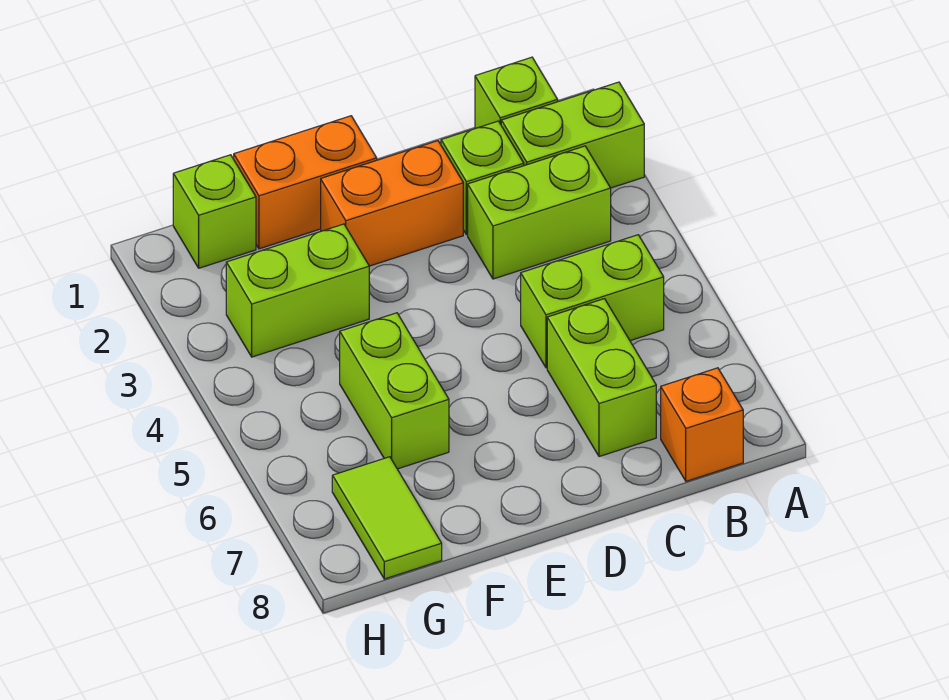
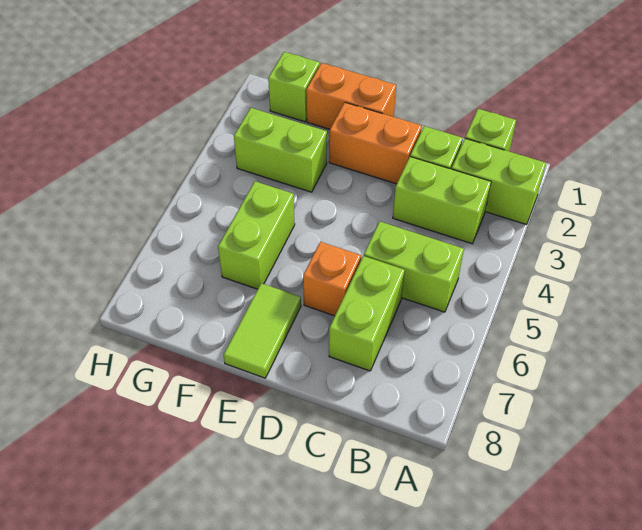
orange brick B8 level 1 -> orange brick D6 level 1
lime tile G7:G8 level 1 -> lime tile E7:E8 level 1

